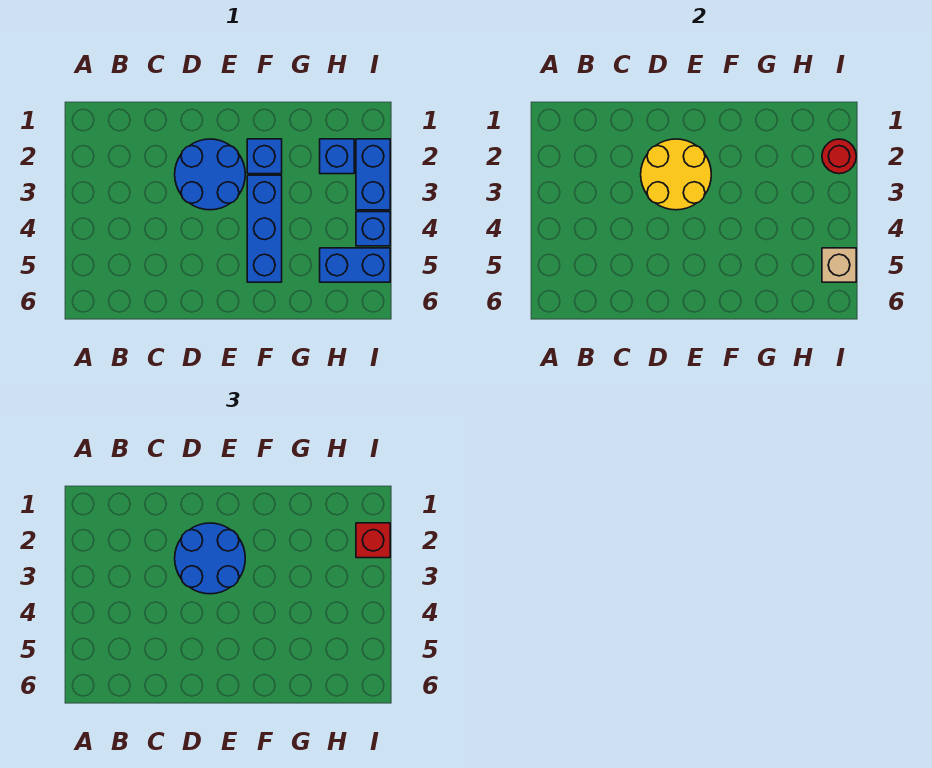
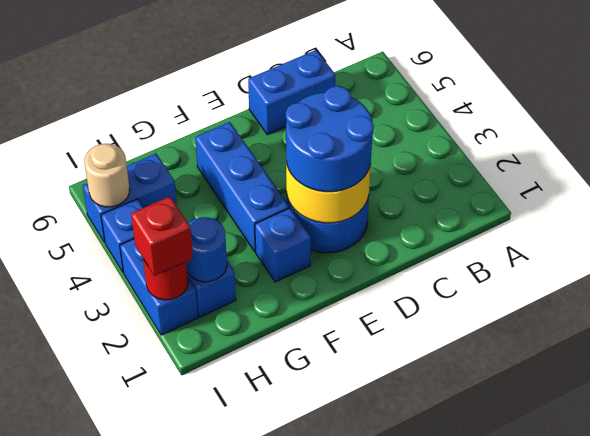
none -> blue brick C6:D6 level 1
none -> blue round brick H2 level 2
tan brick I5 level 2 -> tan round brick I5 level 2

